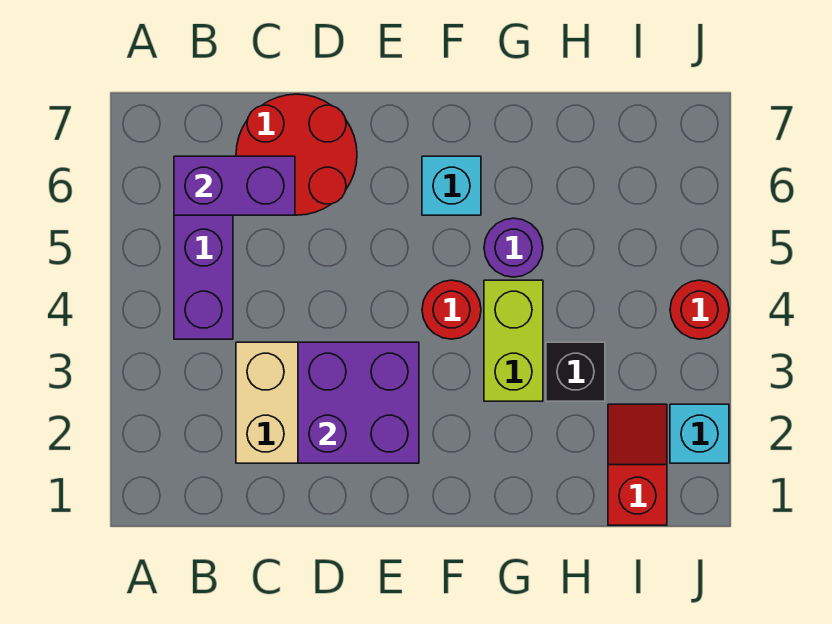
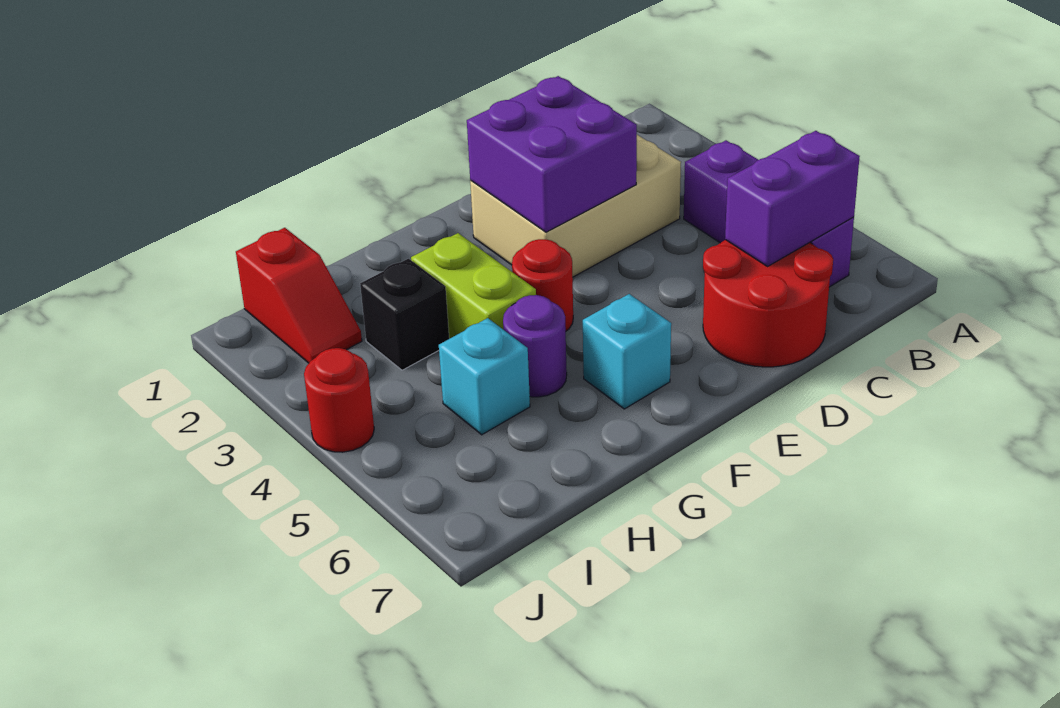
cyan brick J2 level 1 -> cyan brick H5 level 1

